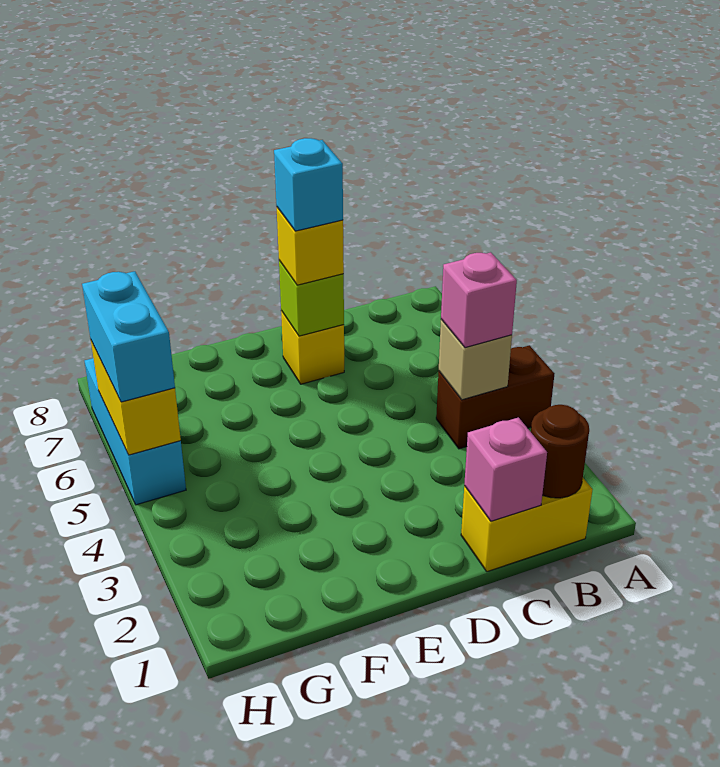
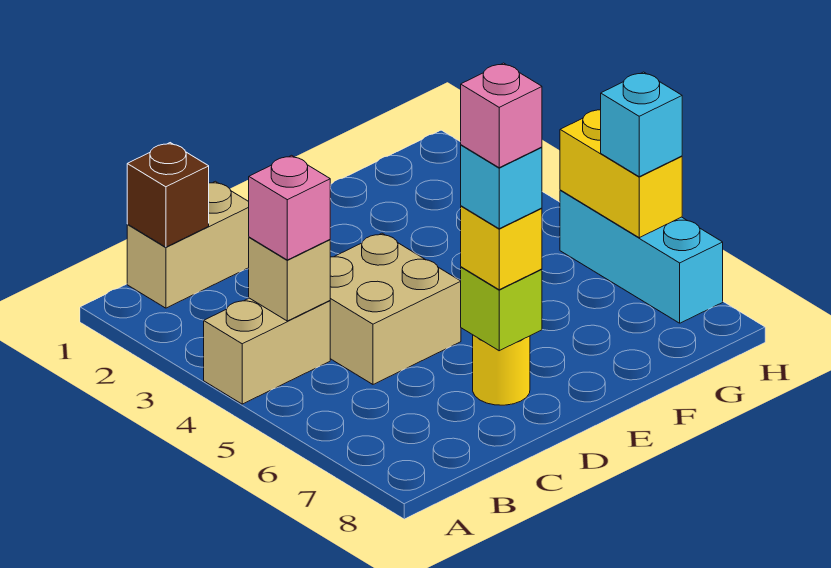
brown brick A4:B4 level 1 -> tan brick A4:B4 level 1
yellow brick B1:C1 level 1 -> tan brick B1:C1 level 1
brown round brick B1 level 2 -> brown brick B1 level 2
pink brick C1 level 2 -> pink brick D7 level 5
none -> tan brick C4:D5 level 1
yellow brick D7 level 1 -> yellow round brick D7 level 1
cyan brick H5:H6 level 3 -> cyan brick H6 level 3

